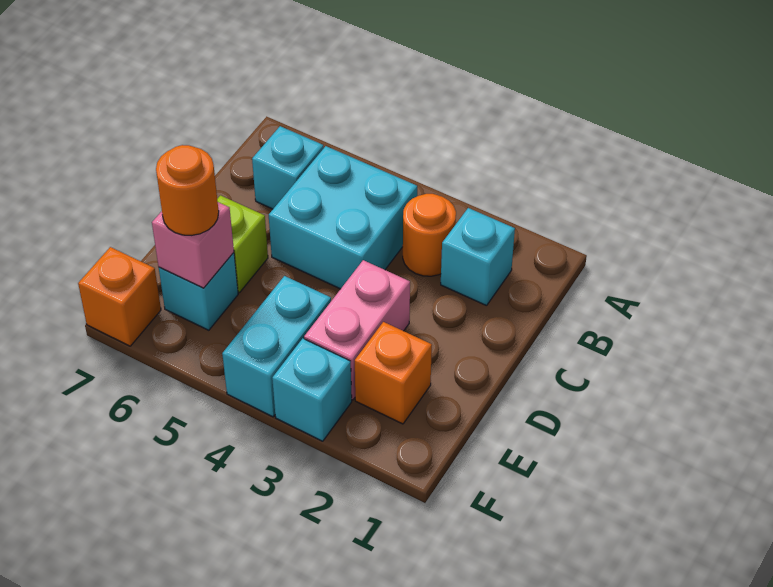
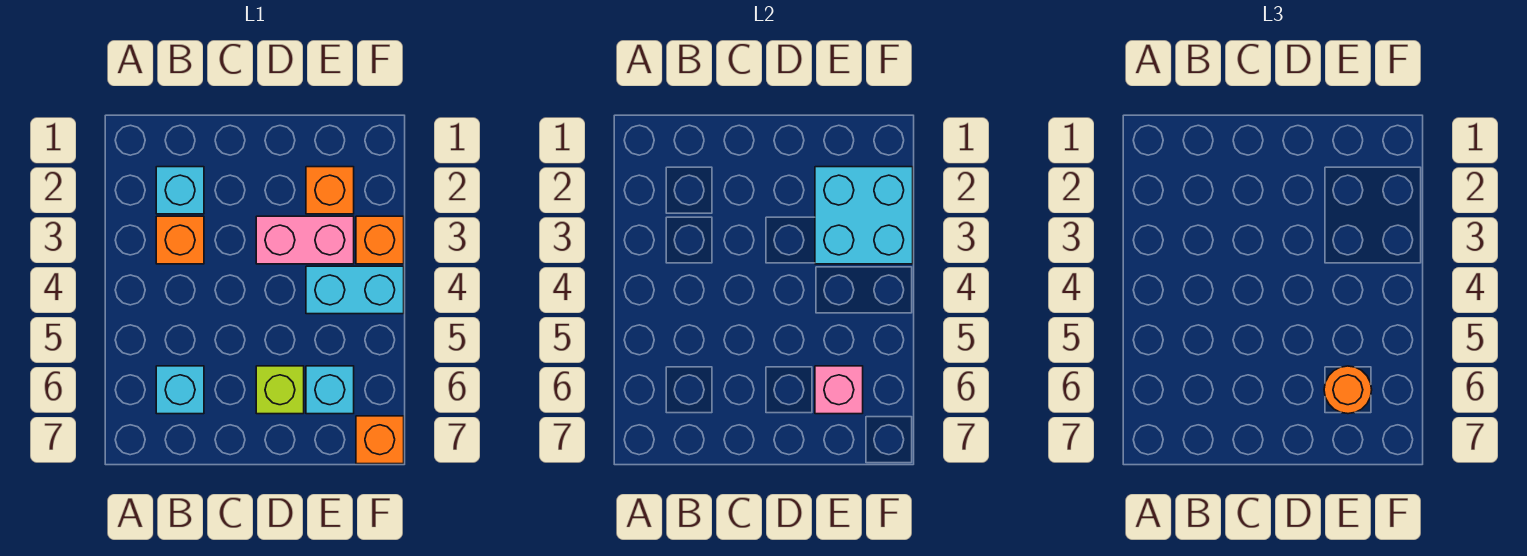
orange round brick B3 level 1 -> orange brick B3 level 1
cyan brick B4:C5 level 1 -> cyan brick E2:F3 level 2
cyan brick F3 level 1 -> orange brick F3 level 1

